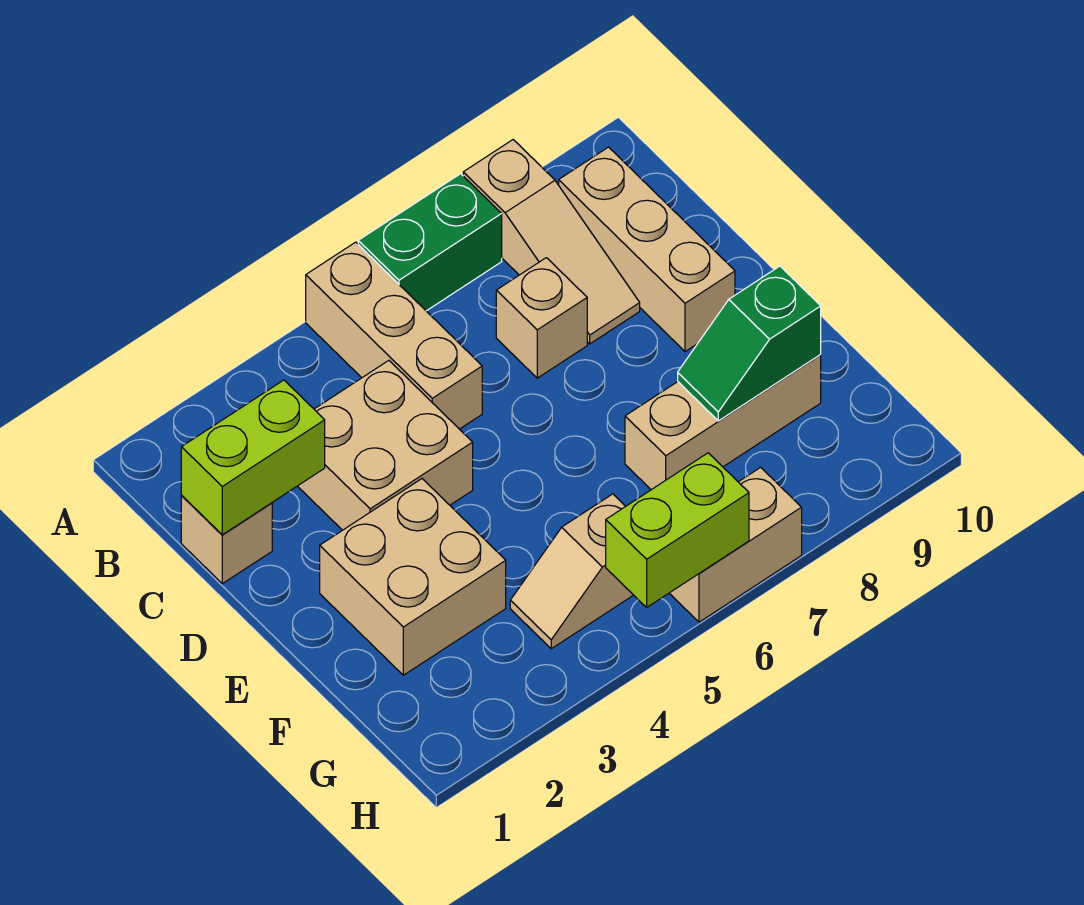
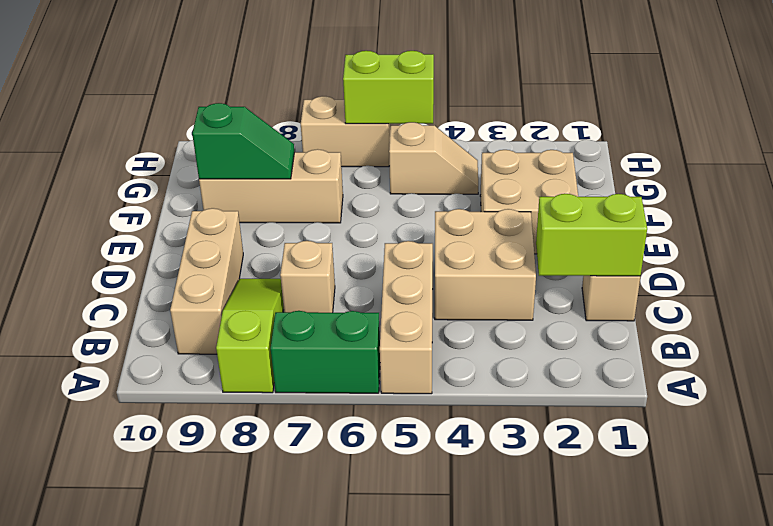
tan slope A8:C8 level 1 top A -> lime slope A8:C8 level 1 top A

